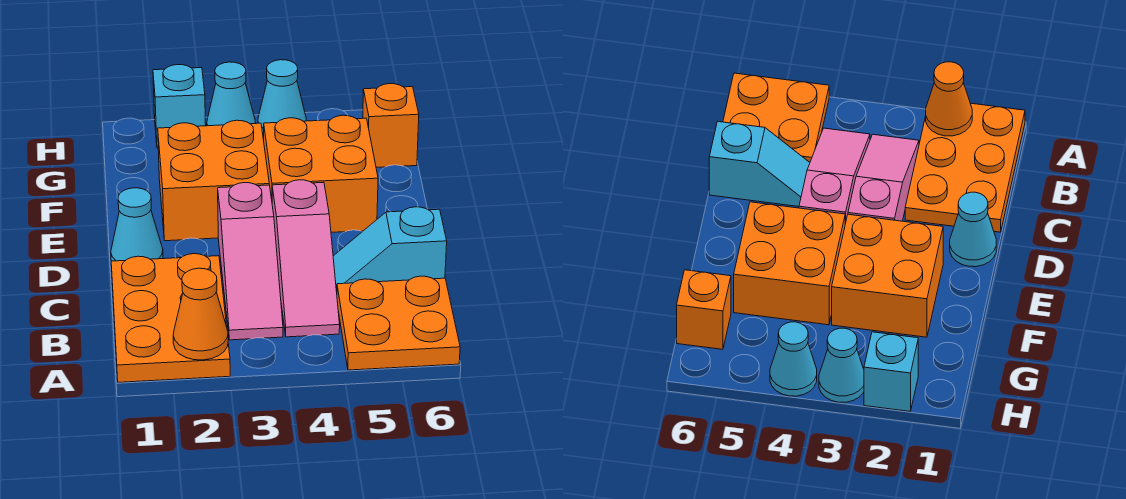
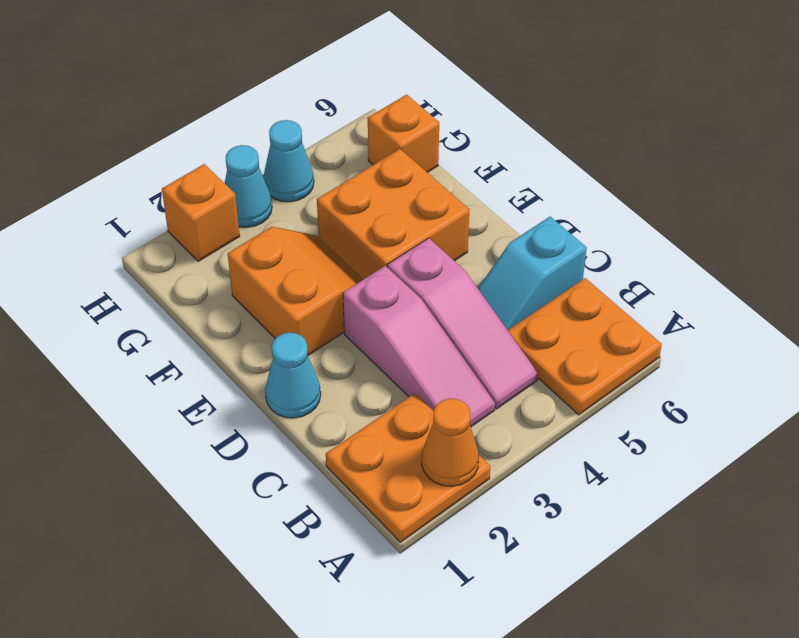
orange plate A1:C2 level 1 -> orange plate A1:B2 level 1
orange brick E2:F3 level 1 -> orange slope E2:F3 level 1 top 2
cyan brick H2 level 1 -> orange brick H2 level 1

